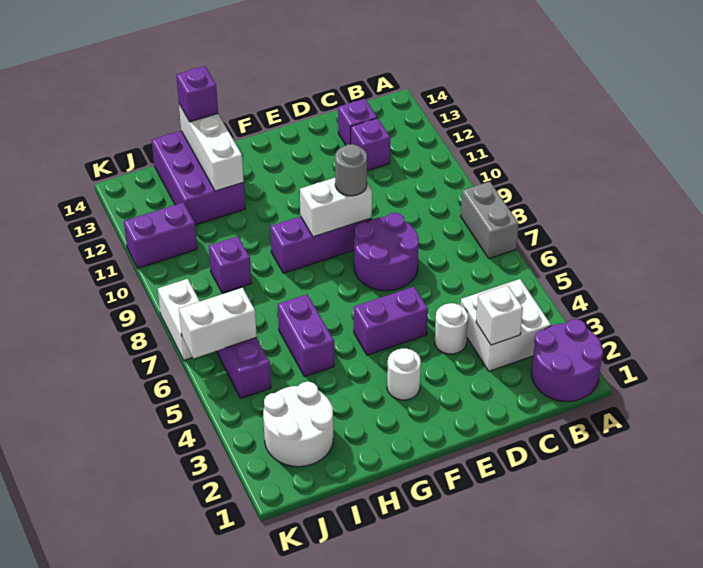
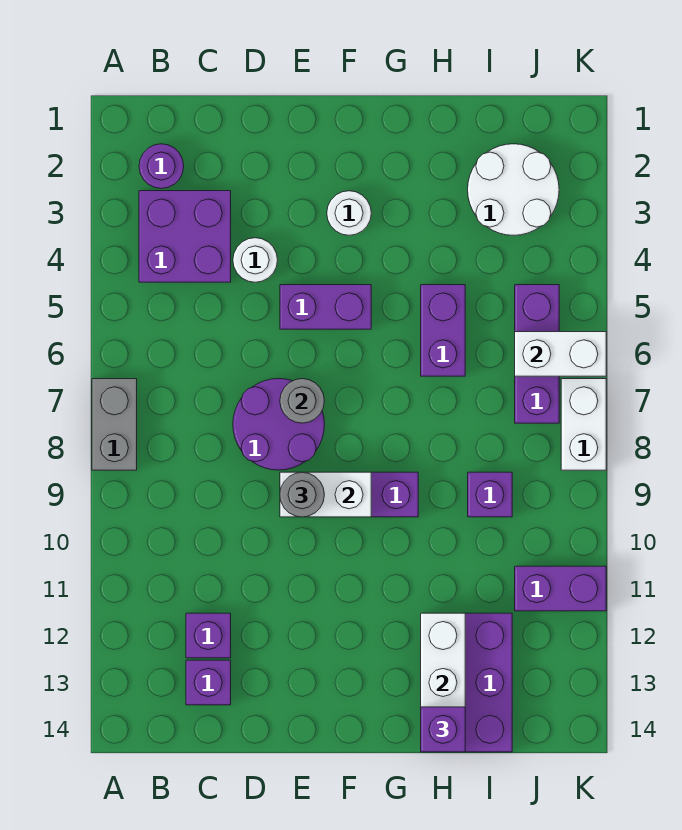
purple round brick A1:B2 level 1 -> purple round brick B2 level 1
white brick B3:C4 level 1 -> purple brick B3:C4 level 1
white brick C3 level 2 -> none
none -> grey round brick E7 level 2

